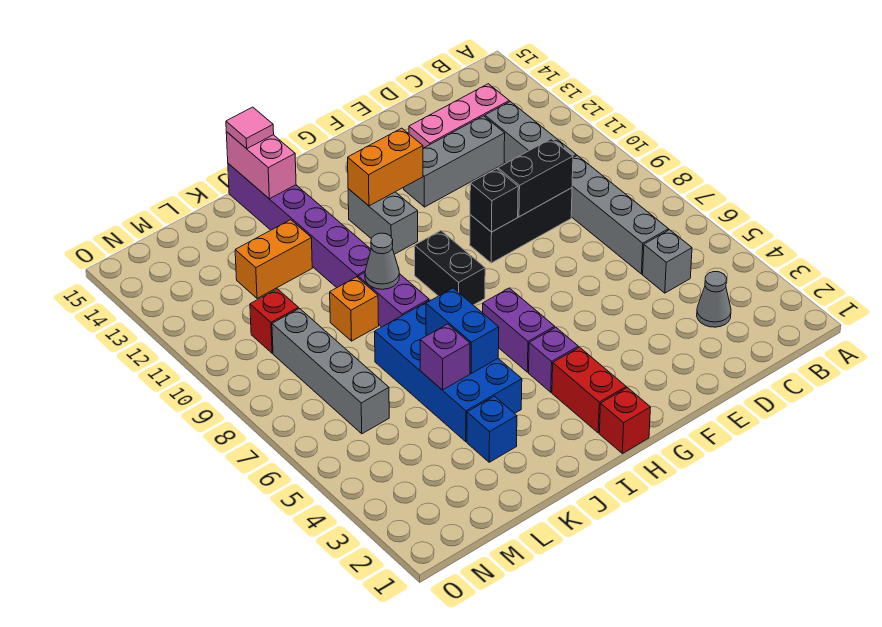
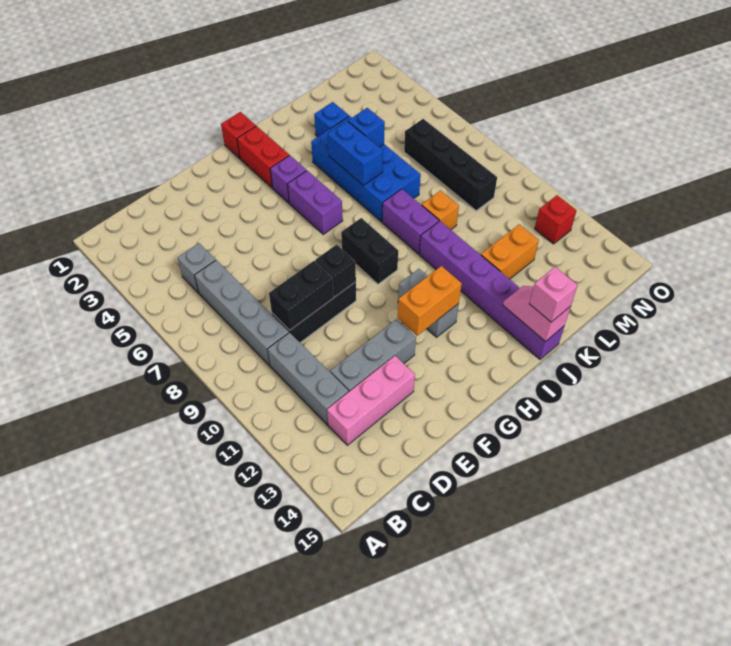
grey cone C3 level 1 -> none
grey cone J9 level 2 -> none
pink brick J14:J15 level 2 -> pink slope J14:J15 level 2 top 15
pink tile J15 level 3 -> pink brick J15 level 3
purple brick K5 level 2 -> blue brick K5 level 2
grey brick M6:M9 level 1 -> black brick M6:M9 level 1
red brick M10 level 1 -> red brick N12 level 1

